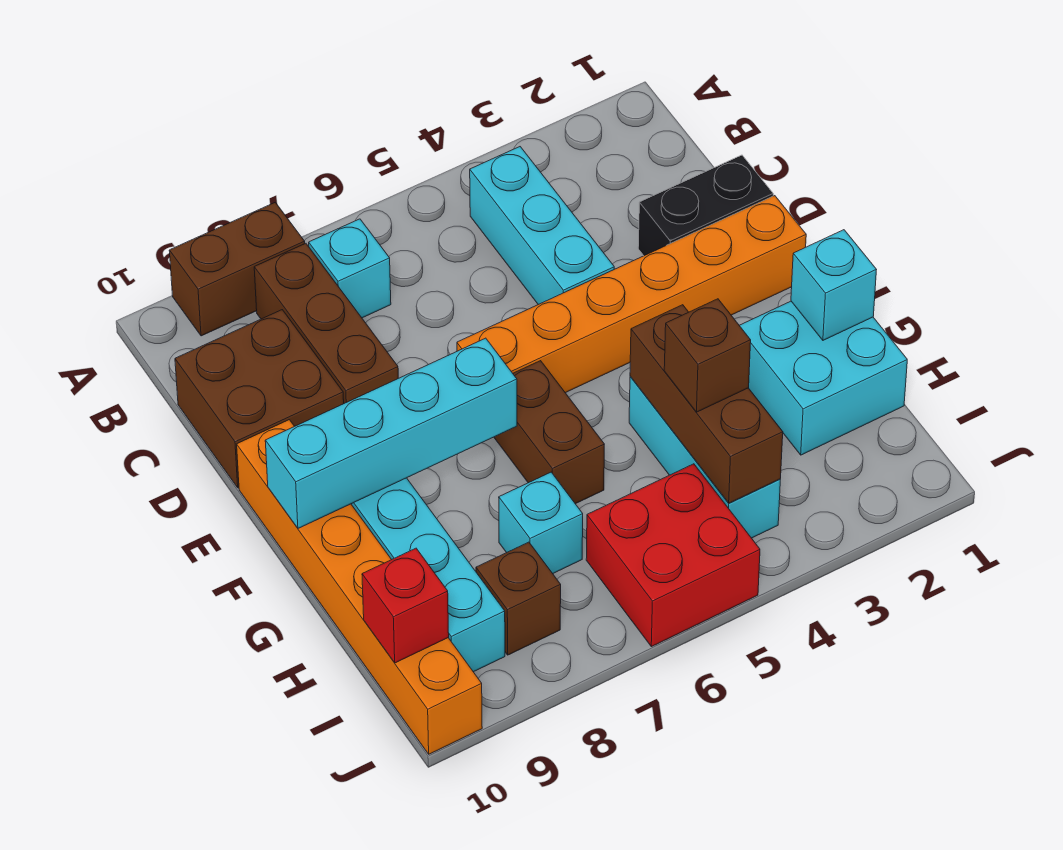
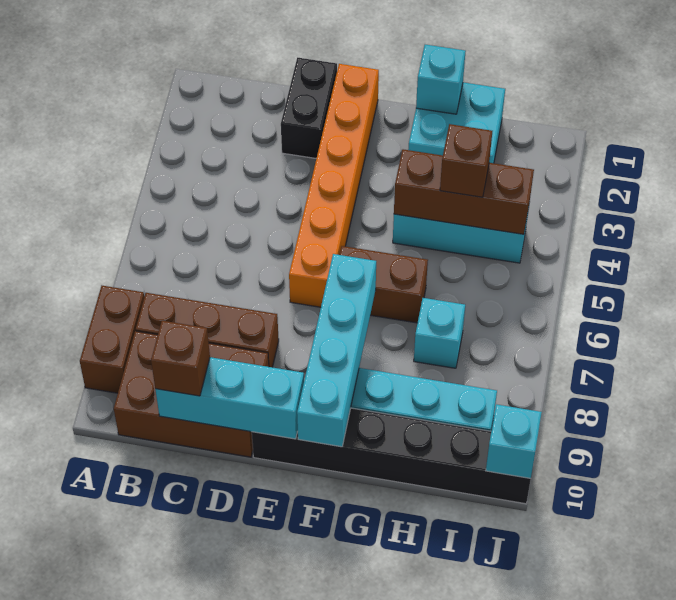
cyan brick B4:D4 level 1 -> cyan brick C10:E10 level 2
cyan brick B7 level 1 -> cyan brick J10 level 2
brown brick C9:D10 level 1 -> brown brick B9:D10 level 1
orange brick E10:J10 level 1 -> black brick E10:J10 level 1
red brick I5:J6 level 1 -> none
brown brick I8 level 1 -> brown brick C10 level 3
red brick I10 level 2 -> none

